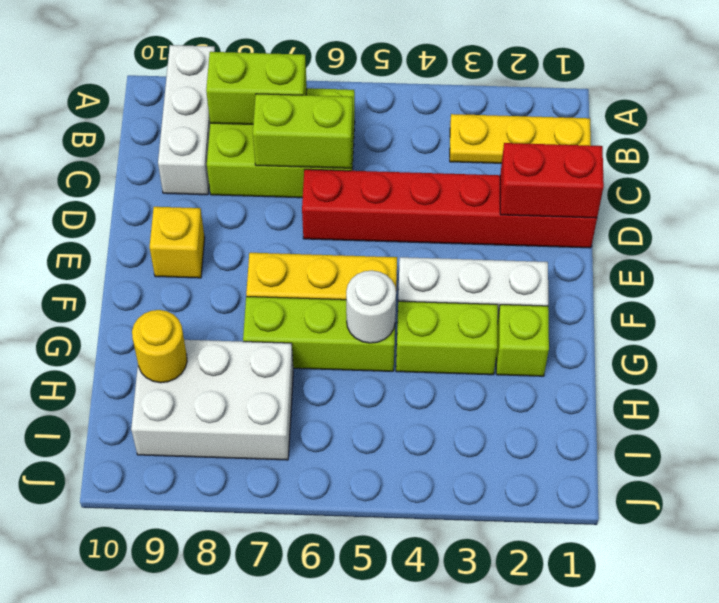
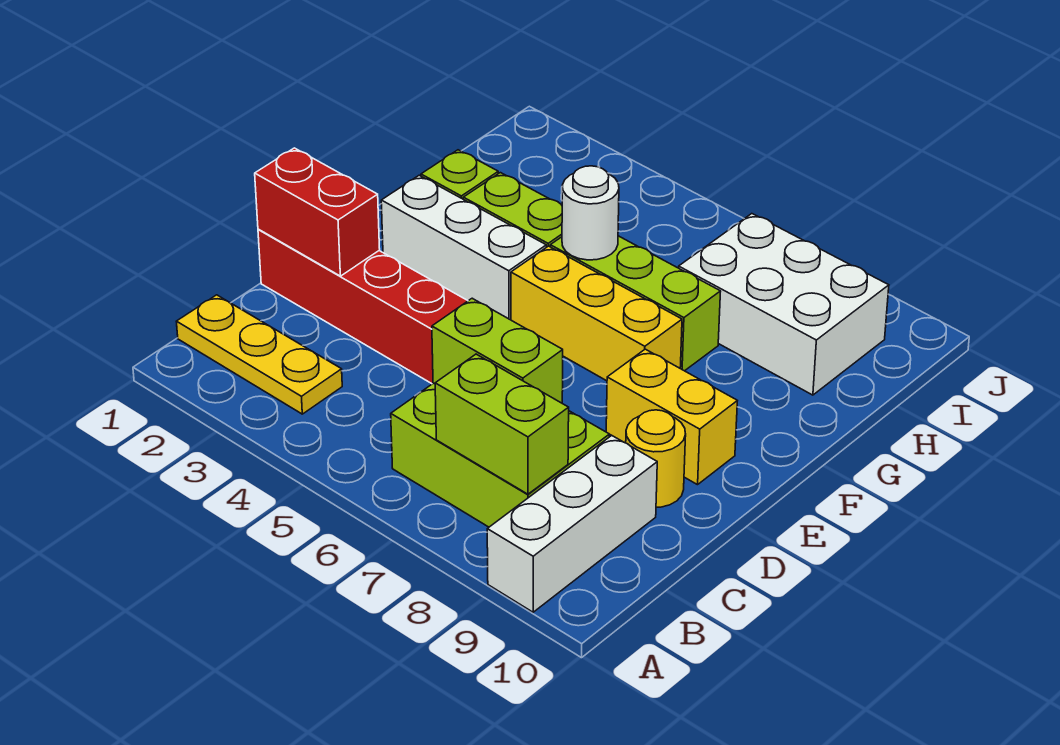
yellow brick E9 level 1 -> yellow brick E8:E9 level 1
yellow round brick H9 level 2 -> yellow round brick D9 level 1

